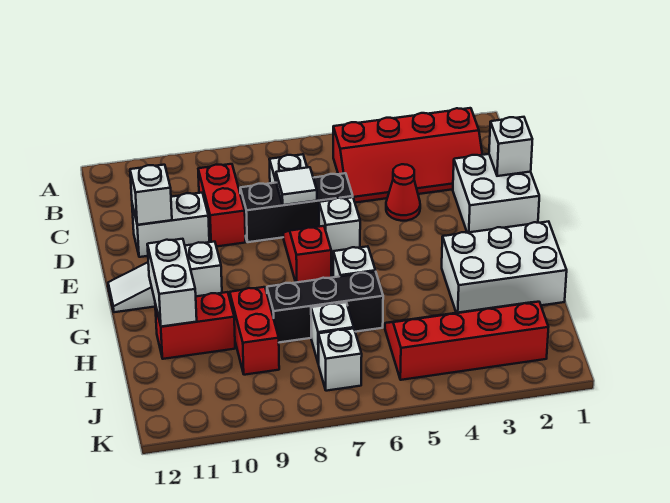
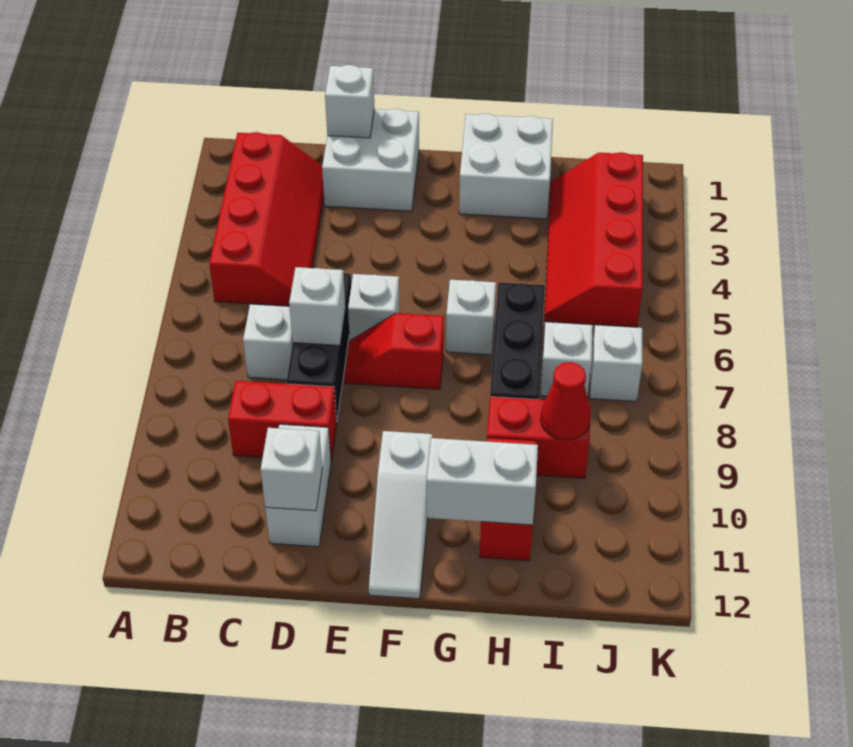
red cone D4 level 1 -> red cone I9 level 2
white tile D7 level 2 -> white brick D7 level 2
white brick G1:H3 level 1 -> white brick G1:H2 level 1

